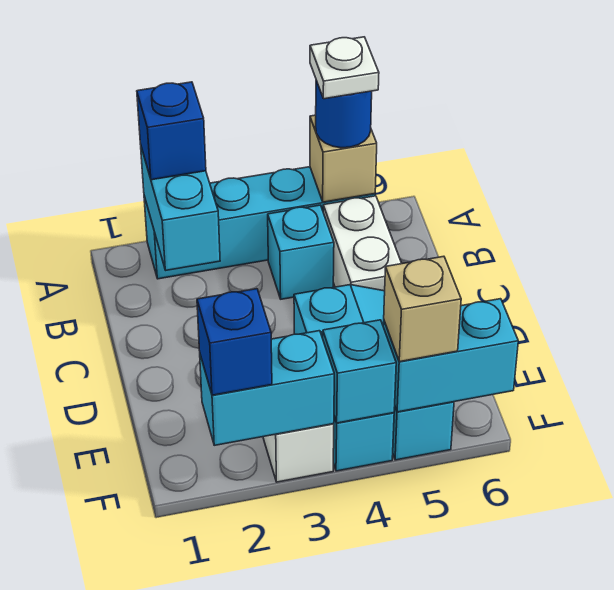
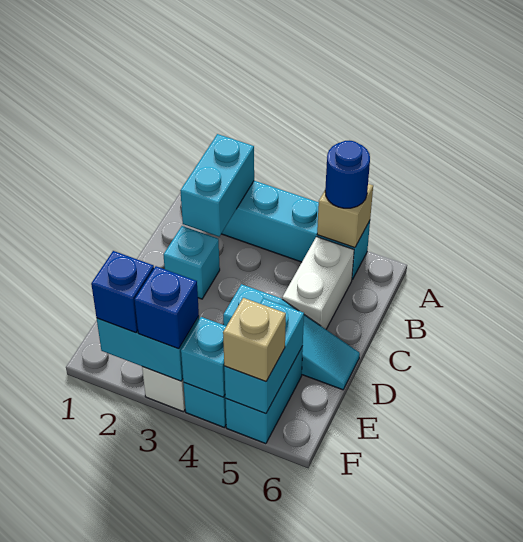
blue brick A2 level 3 -> blue brick F3 level 3
white plate A5 level 4 -> none
cyan brick B4 level 1 -> cyan brick C2 level 1
cyan brick F5:F6 level 2 -> cyan brick E5:F5 level 2

